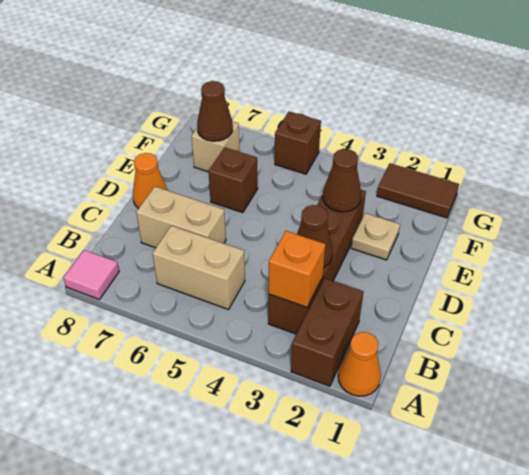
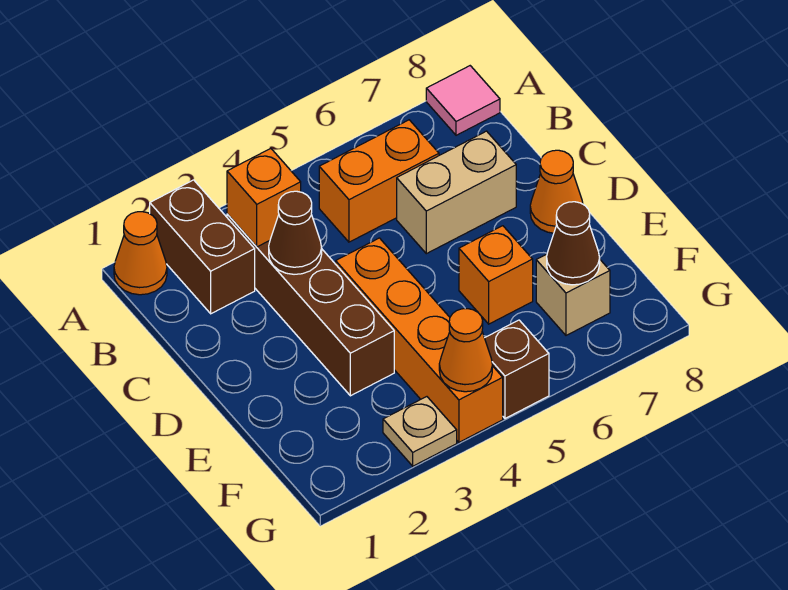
tan brick B5:B6 level 1 -> orange brick B5:B6 level 1
none -> orange brick D4:G4 level 1
tan plate E2 level 1 -> tan plate G3 level 1
brown cone E3 level 2 -> none
brown brick E6 level 1 -> orange brick E6 level 1
brown tile G1:G2 level 1 -> none
none -> orange cone G4 level 2

